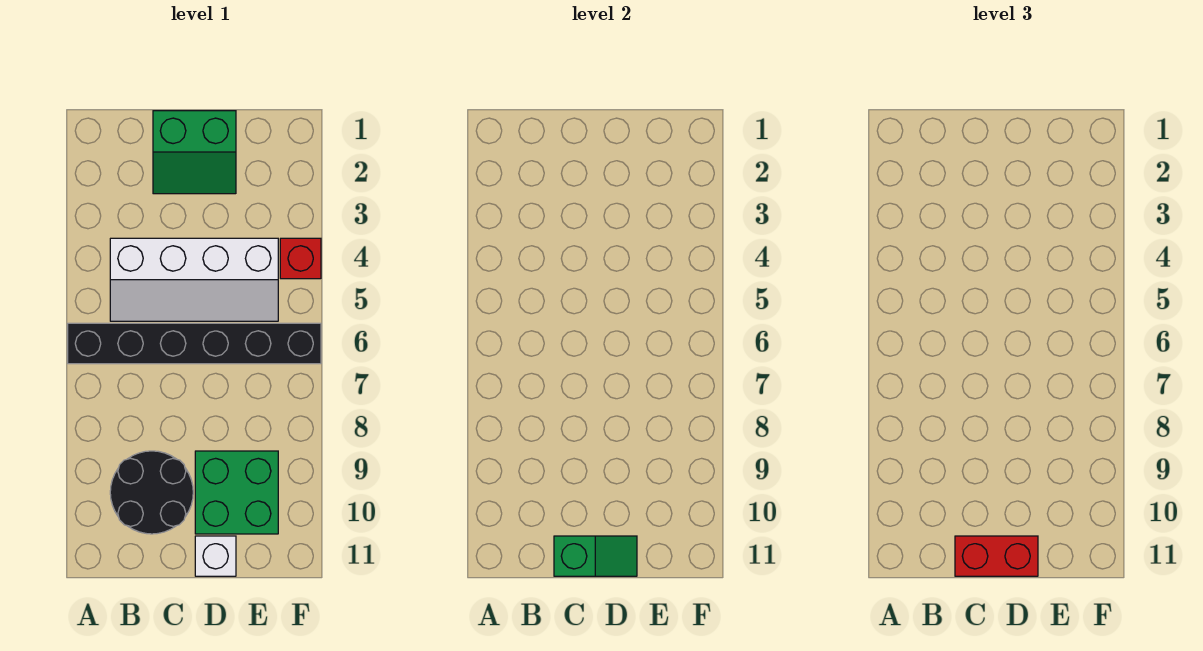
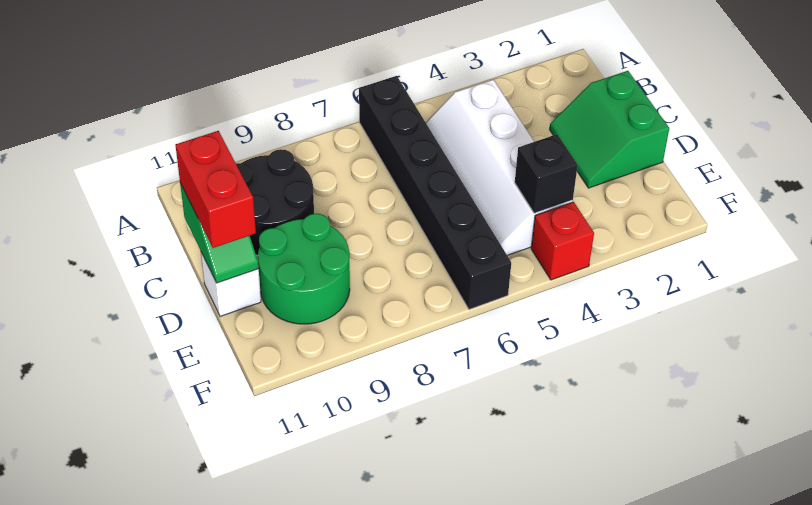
green brick D9:E10 level 1 -> green round brick D9:E10 level 1
none -> black brick E4 level 2

